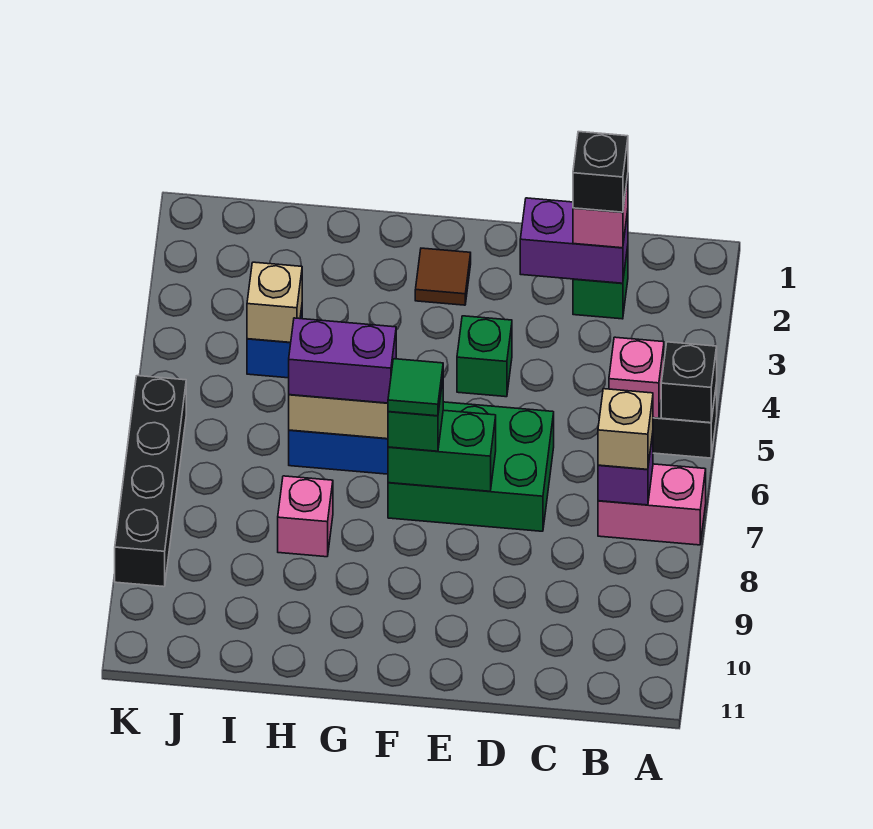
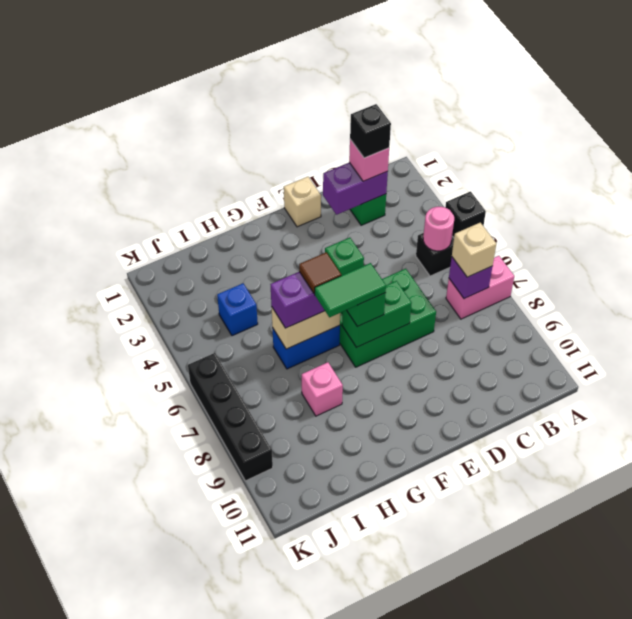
pink brick B5 level 2 -> pink round brick B5 level 2
brown tile F2 level 1 -> brown tile G6 level 4
green tile F7 level 4 -> green tile F7:G7 level 4
tan brick I4 level 2 -> tan brick E1 level 1

